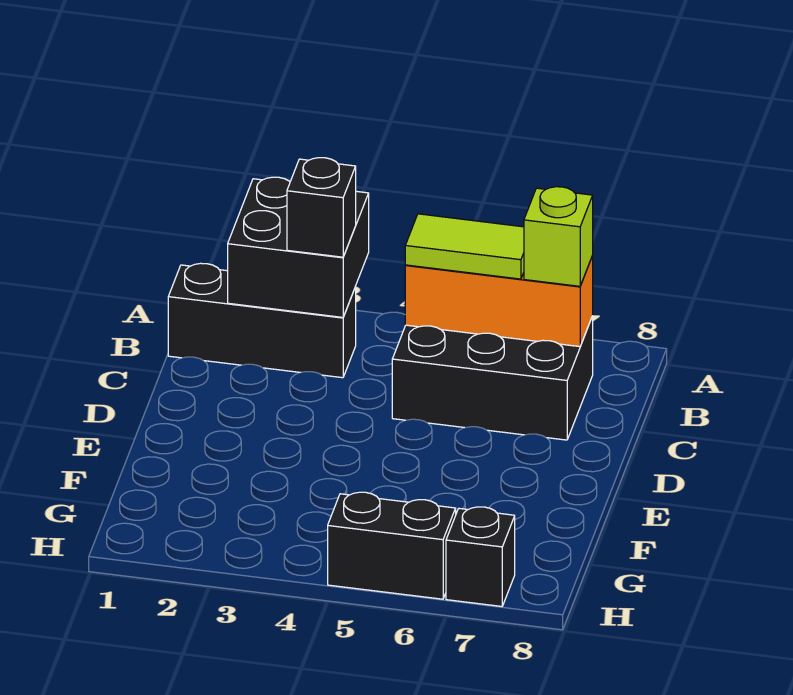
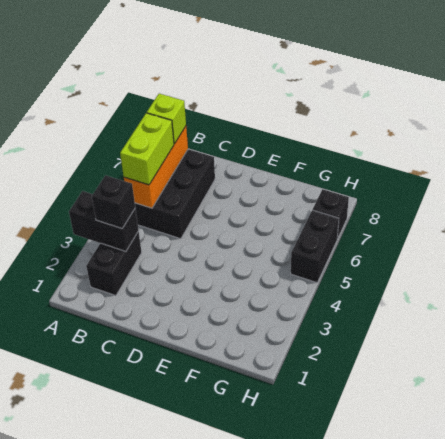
black brick A2:B3 level 2 -> black brick A3:B3 level 2
black brick B1:B3 level 1 -> black brick B2:B3 level 1
lime tile B5:B6 level 3 -> lime brick B5:B6 level 3

